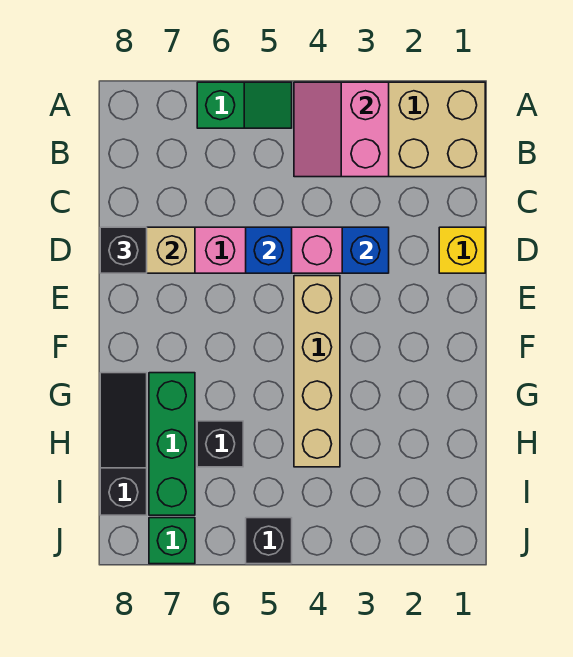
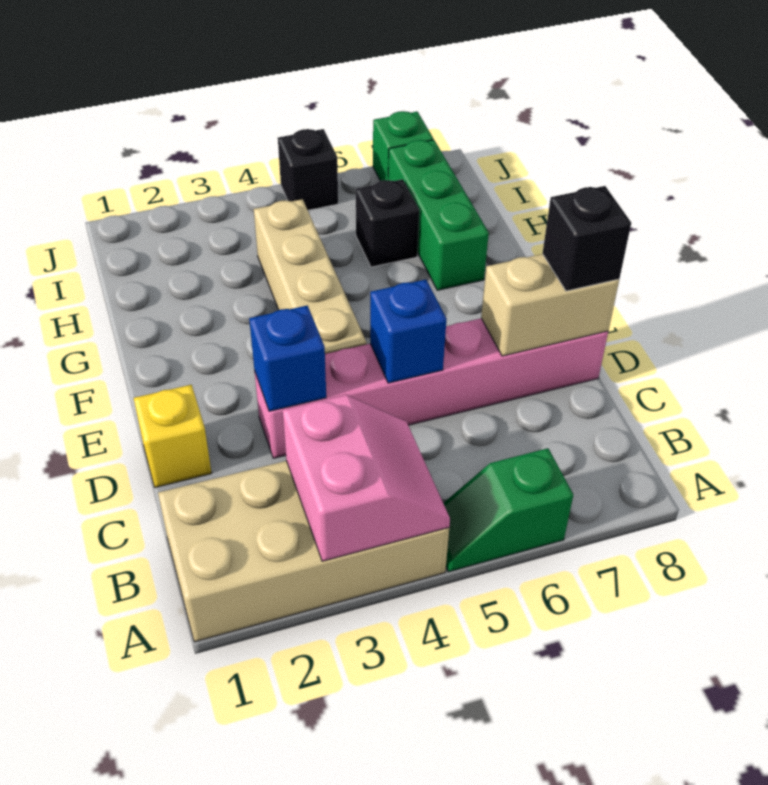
black slope G8:I8 level 1 top I -> none

